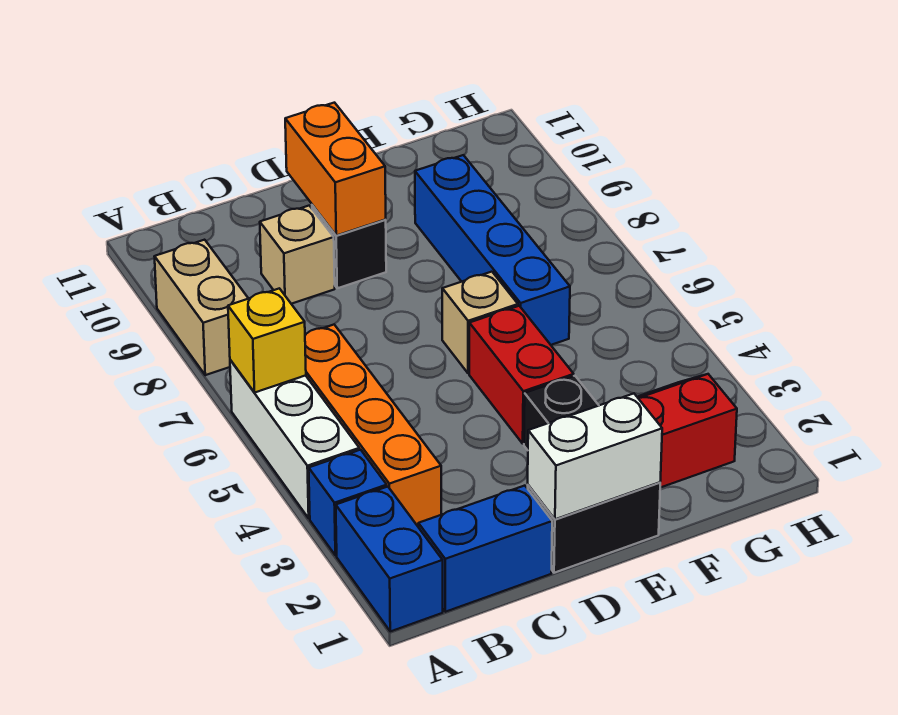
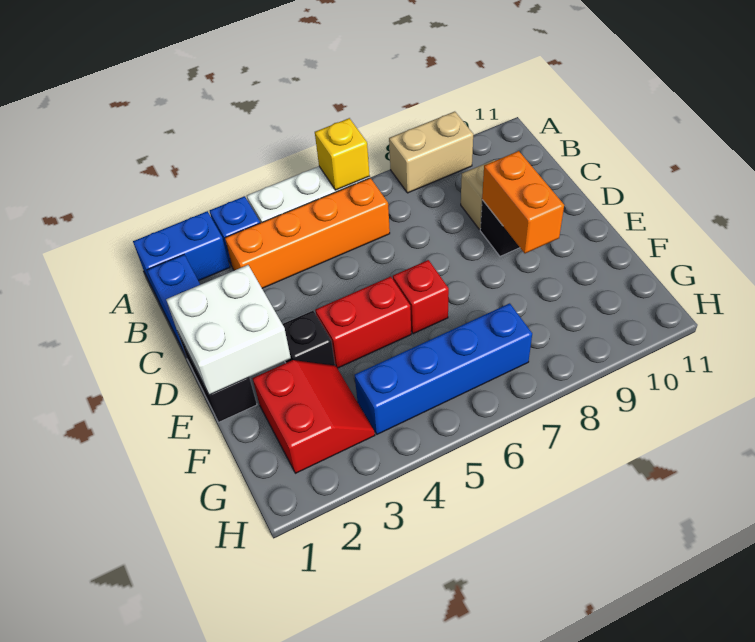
white brick D1:E1 level 2 -> white brick D1:E2 level 2
orange brick D9:D10 level 2 -> orange brick D9:E9 level 2
tan brick E6 level 1 -> red brick E6 level 1
blue brick F6:F9 level 1 -> blue brick G4:G7 level 1

